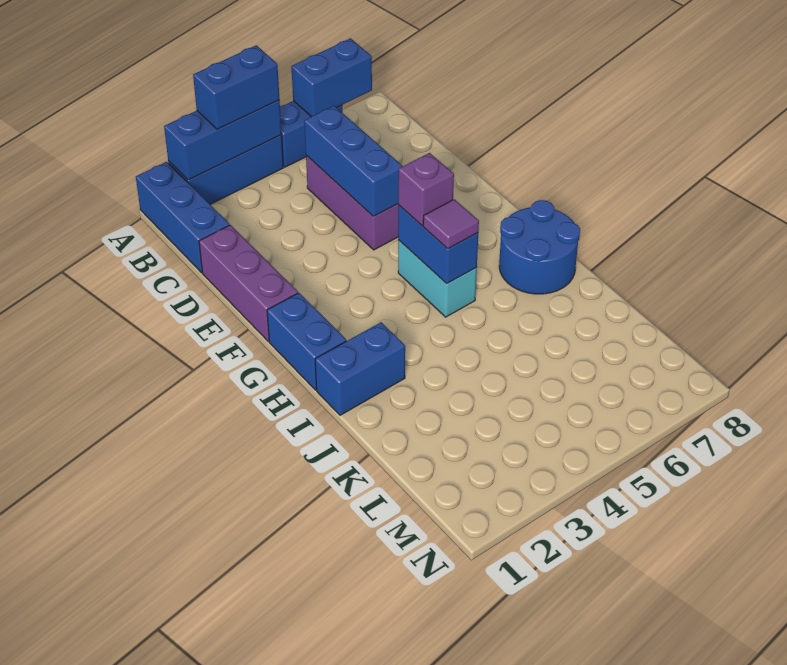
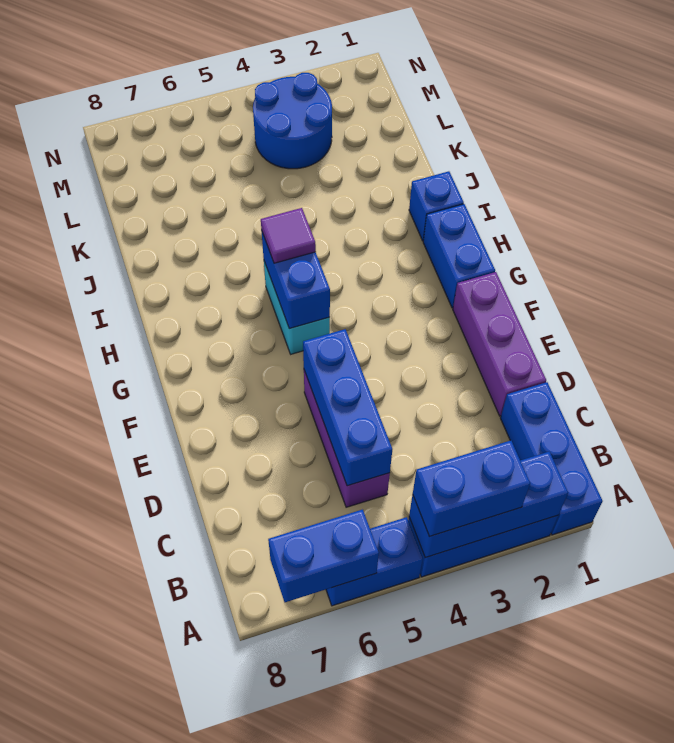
purple brick G5 level 3 -> none
blue round brick H7:I8 level 1 -> blue round brick L3:M4 level 1
blue brick I1:I2 level 1 -> blue brick I1 level 1

